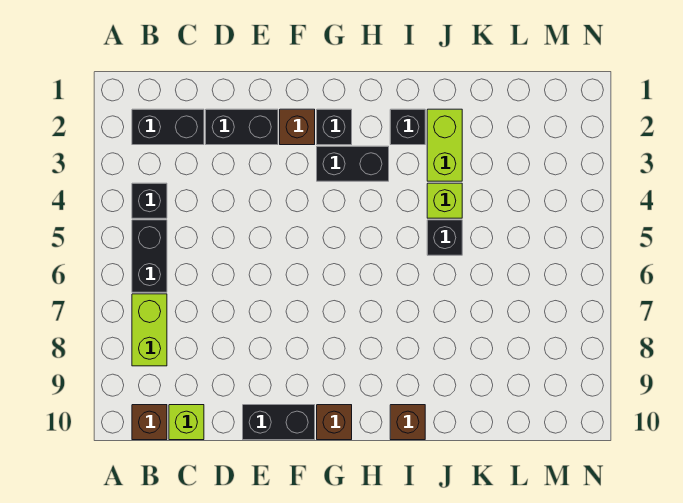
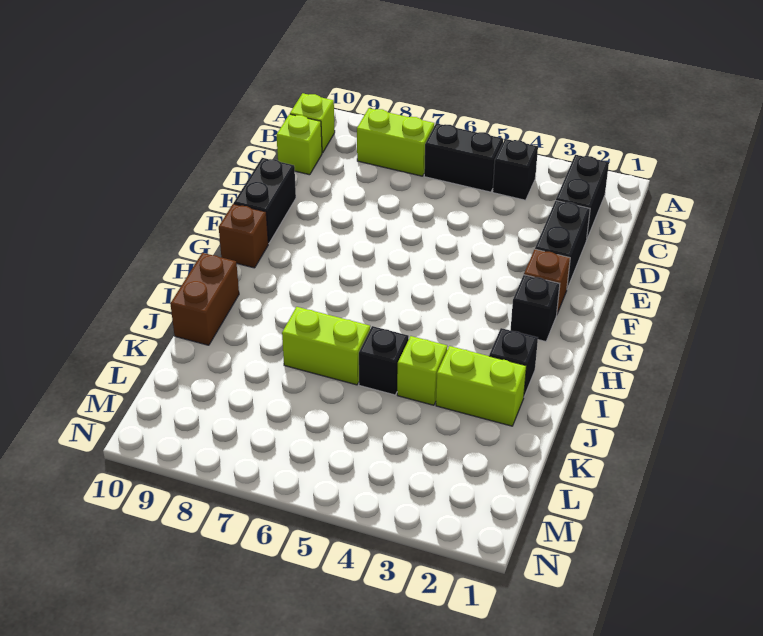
brown brick B10 level 1 -> lime brick B10 level 1
black brick G3:H3 level 1 -> none
brown brick I10 level 1 -> brown brick I10:J10 level 1
none -> lime brick J6:J7 level 1

